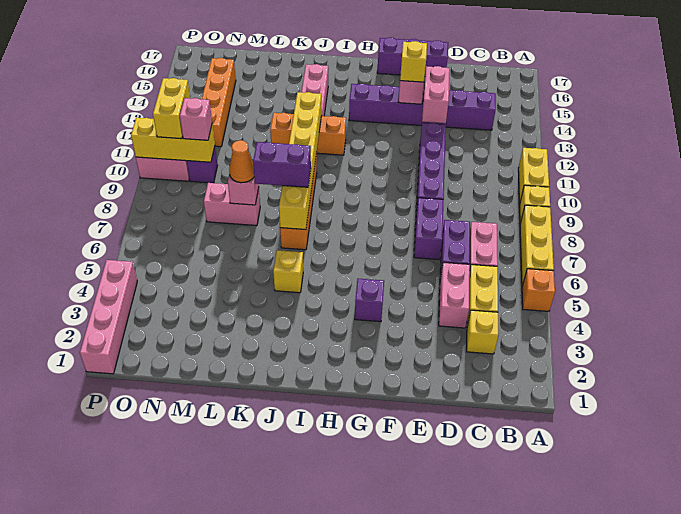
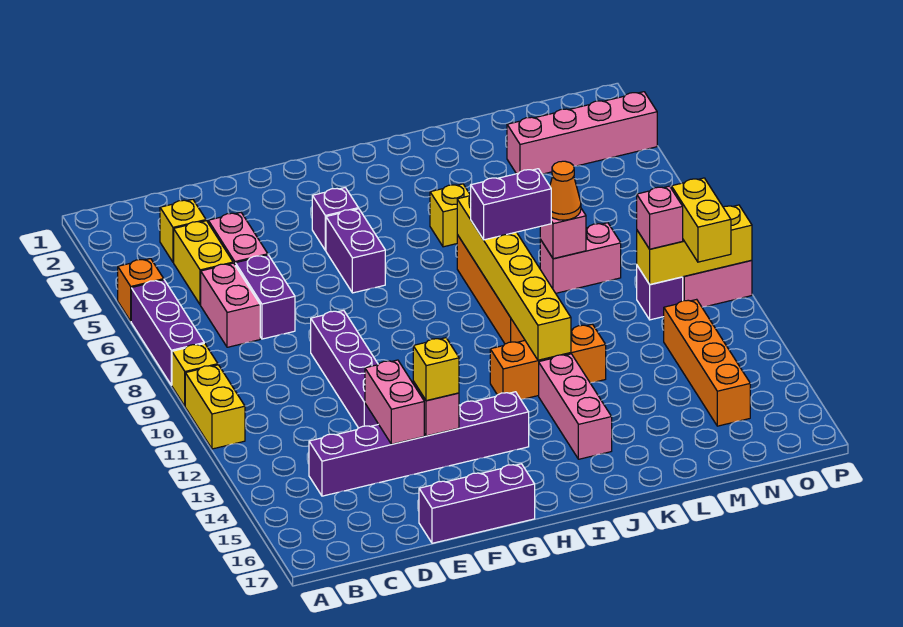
yellow brick A6:A8 level 1 -> purple brick A6:A8 level 1
purple brick E7:E8 level 1 -> purple brick G5:G6 level 1
pink brick P1:P4 level 1 -> pink brick M3:P3 level 1

